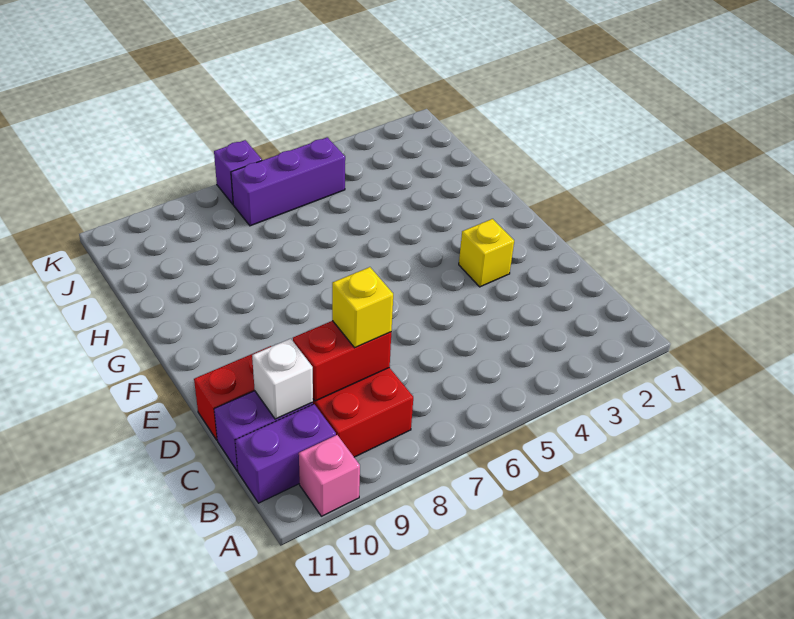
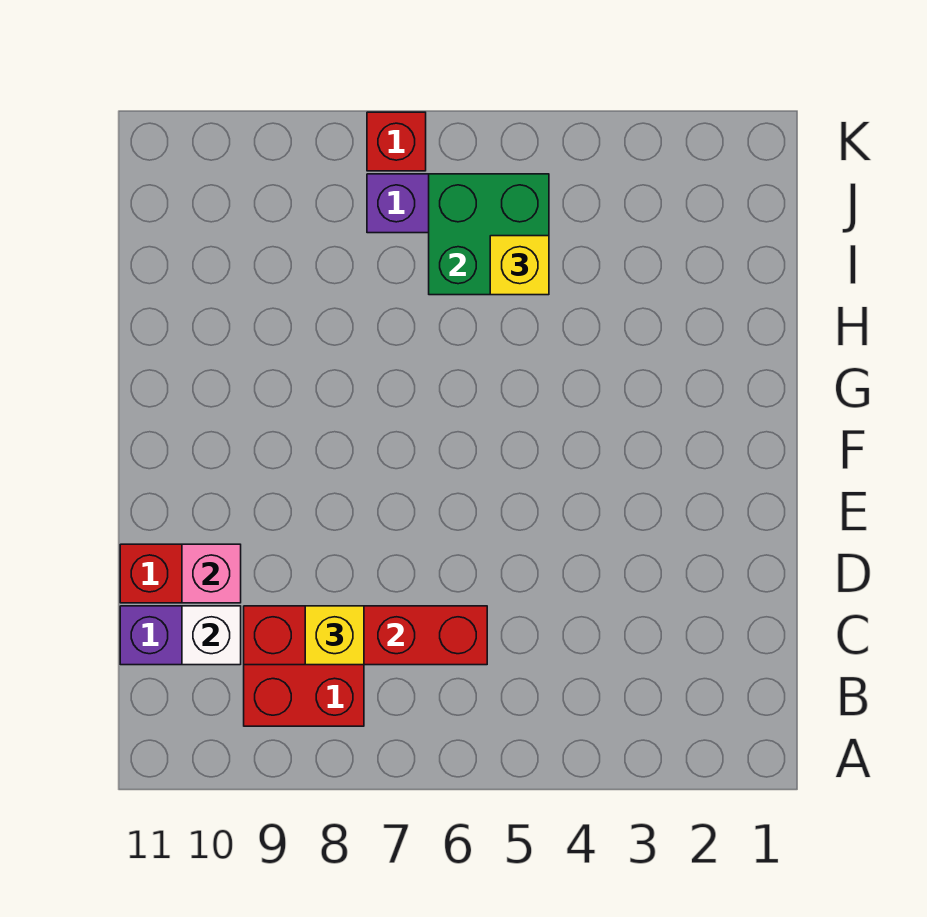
pink brick A10 level 1 -> pink brick D10 level 2
purple brick B10:B11 level 1 -> none
red brick C8:C9 level 2 -> red brick C6:C9 level 2
yellow brick E3 level 1 -> yellow brick I5 level 3
none -> green brick I5:J6 level 2
purple brick K7 level 1 -> red brick K7 level 1

